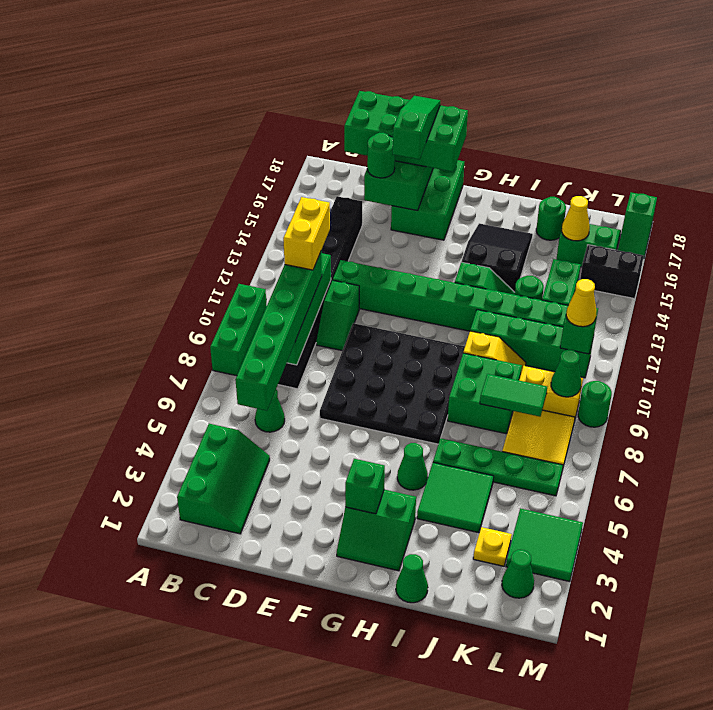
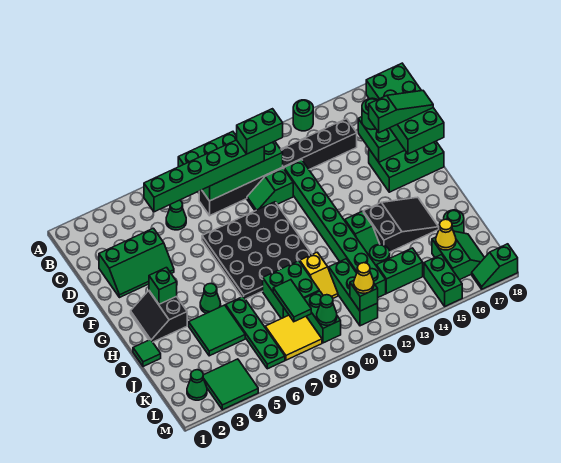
green slope B2:C4 level 1 top B -> green slope D2:E4 level 1 top D
yellow brick C10:C11 level 4 -> green brick C10:C11 level 4
green slope G2:H3 level 1 top 3 -> black slope G2:H3 level 1 top 3
green cone I1 level 1 -> green tile I1 level 1
green brick I11:L11 level 1 -> green brick J11:L11 level 1
yellow plate K3 level 1 -> none
yellow brick K9:L9 level 1 -> green brick K9:L9 level 1
black brick L15:M15 level 1 -> green brick L15:M15 level 1
green round brick M9 level 1 -> green round brick A14 level 1

